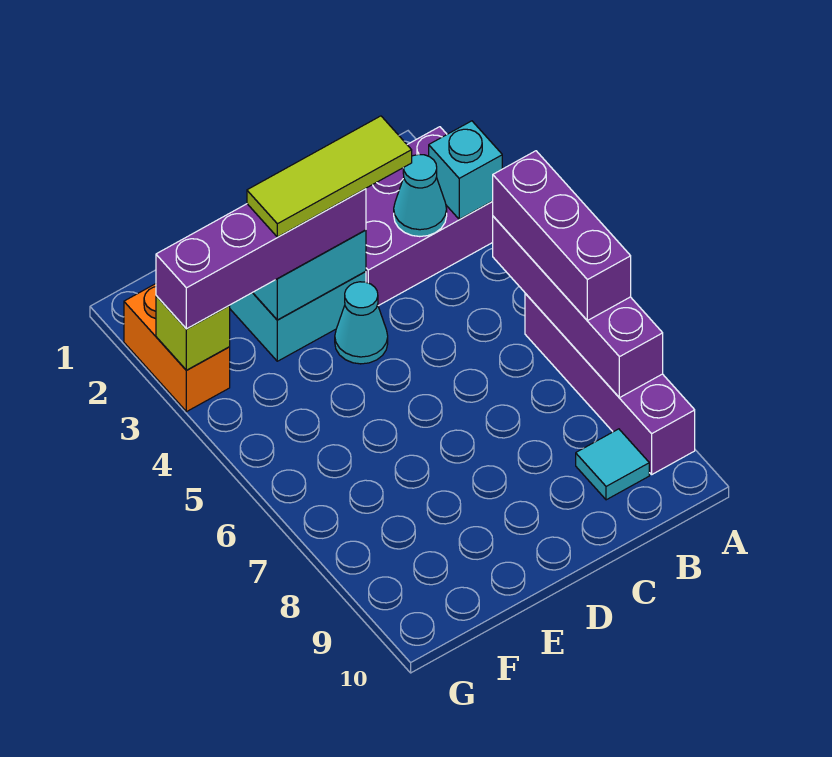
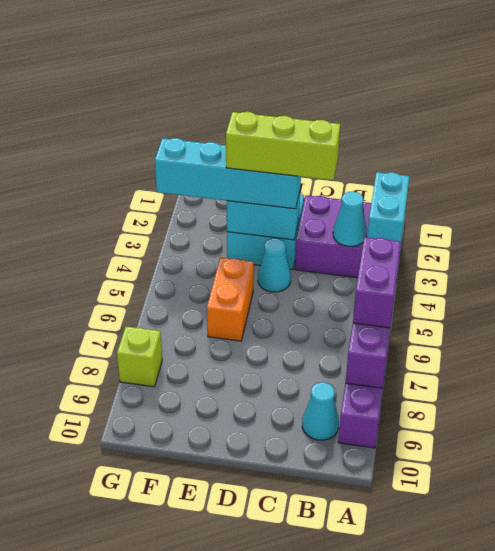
cyan brick A3 level 2 -> cyan brick A2:A3 level 2
purple brick A5:A7 level 3 -> purple brick A6:A7 level 3
cyan tile B9 level 1 -> cyan cone B9 level 1
lime tile C3:E3 level 4 -> lime brick C3:E3 level 4
purple brick D3:G3 level 3 -> cyan brick D3:G3 level 3
orange brick G2:G3 level 1 -> orange brick E5:E6 level 1
lime brick G3 level 2 -> lime brick G8 level 1

